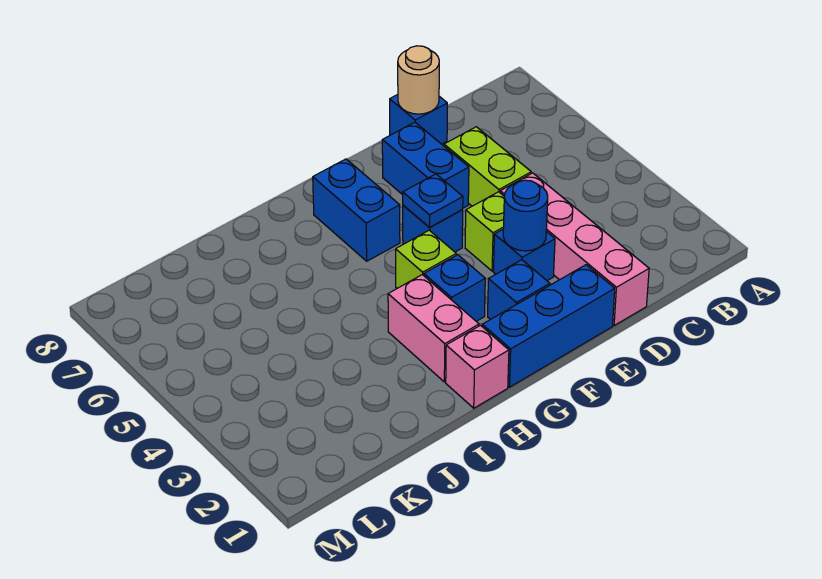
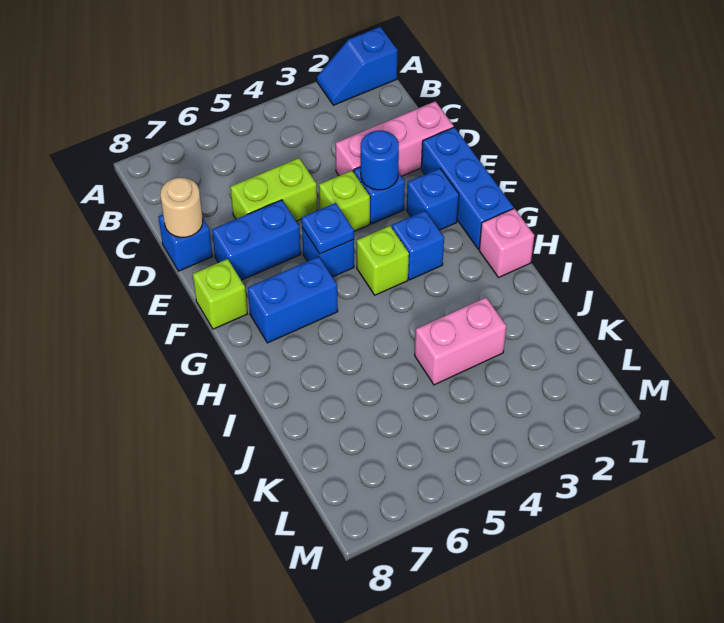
none -> blue slope A1:A2 level 1 top 1
pink brick D1:D4 level 1 -> pink brick D1:D3 level 1
none -> lime brick F8 level 1
pink brick H2:H3 level 1 -> pink brick J3:J4 level 1

